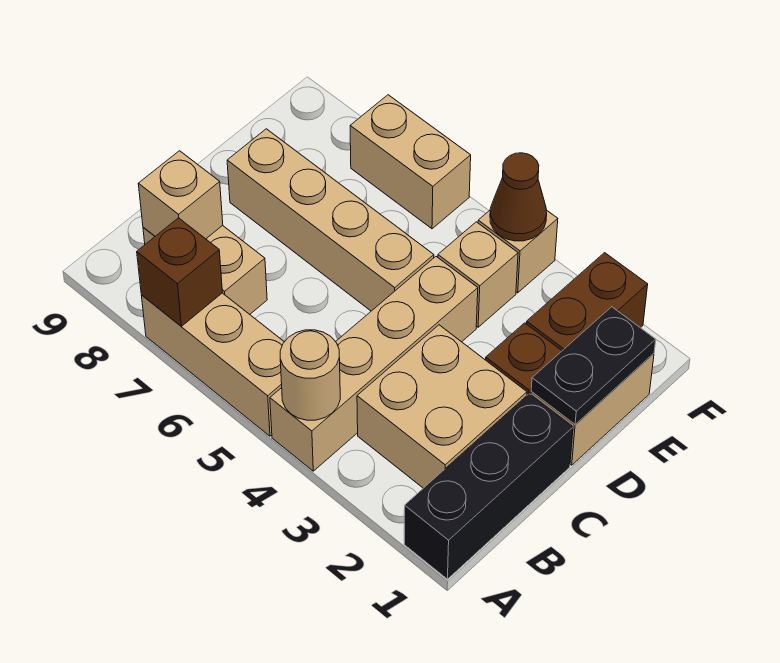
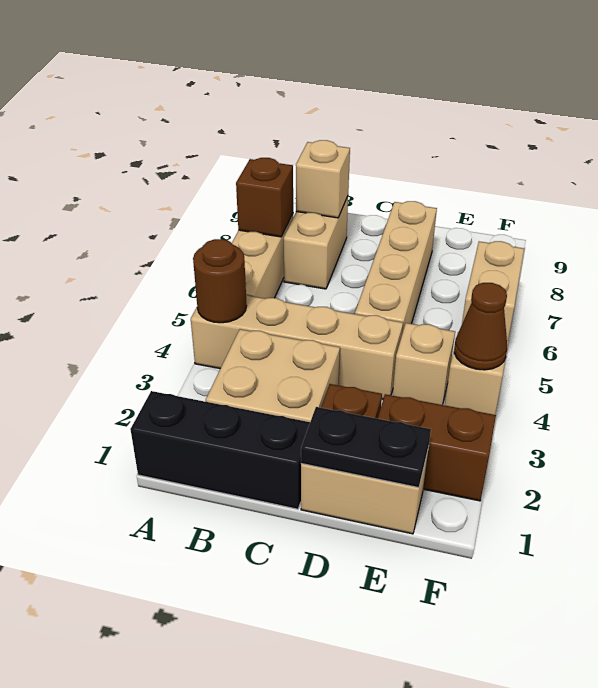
tan round brick A4 level 2 -> brown round brick A4 level 2

